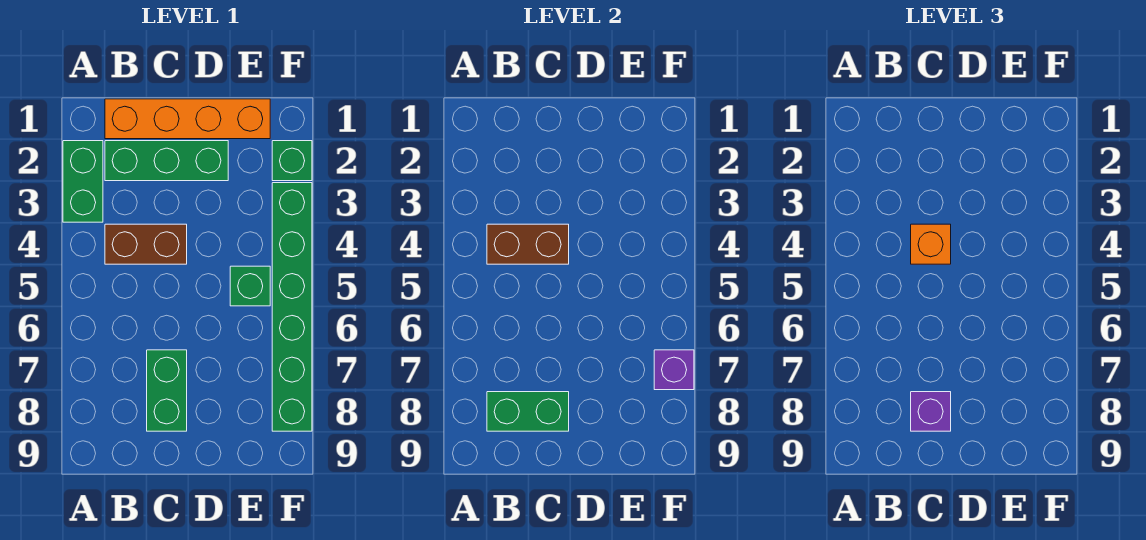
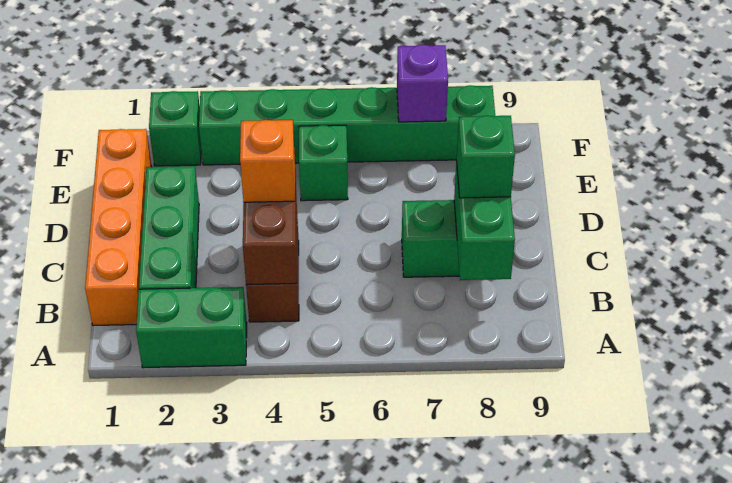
purple brick C8 level 3 -> green brick C8 level 3

